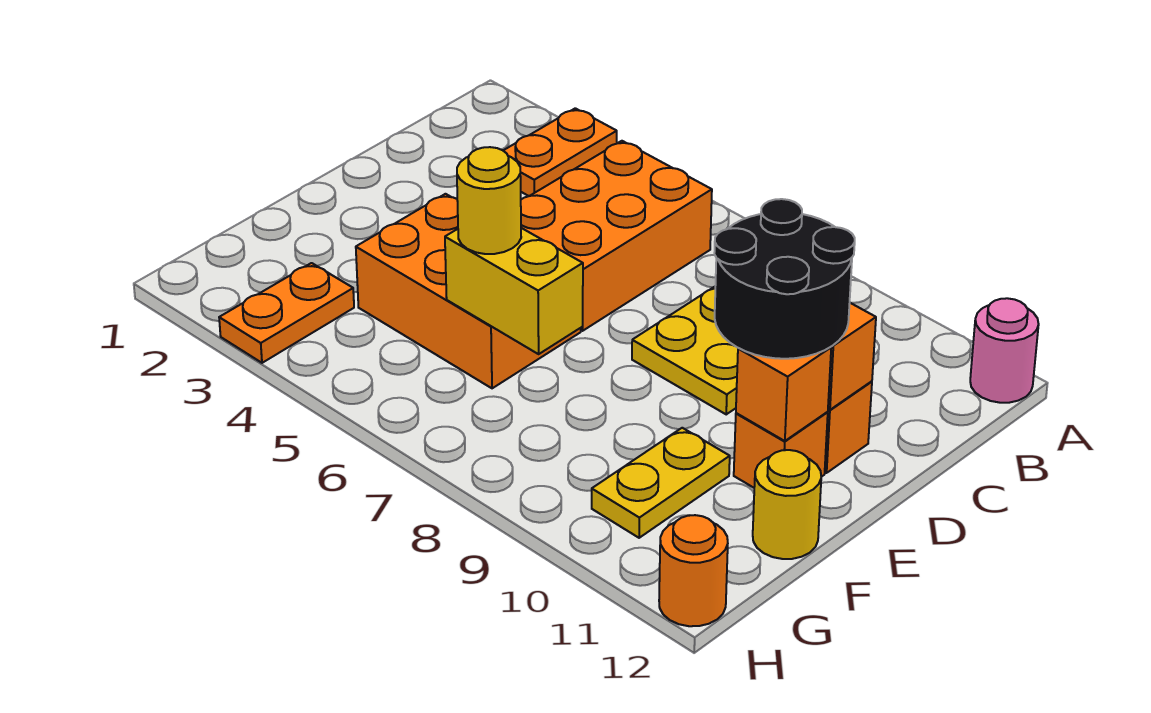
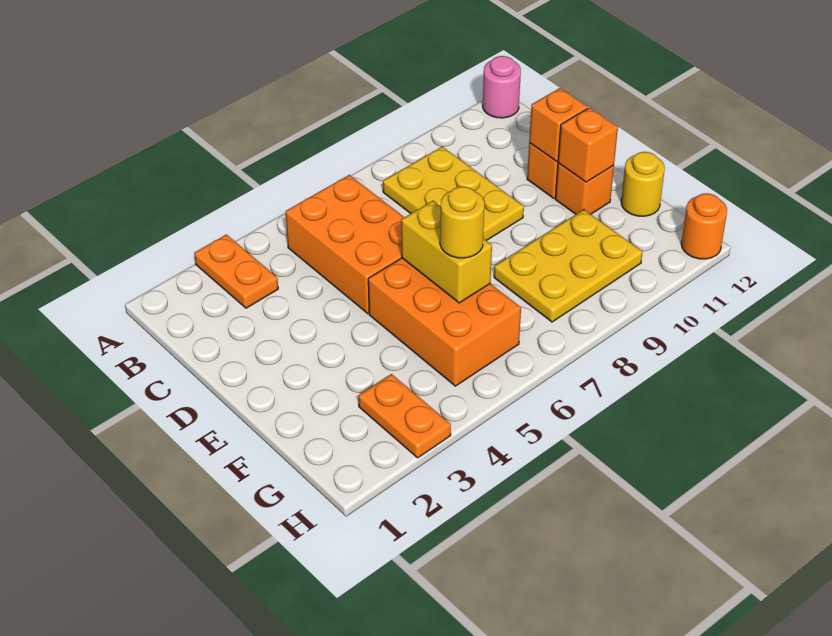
black round brick D10:E11 level 3 -> none
orange brick E4:F6 level 1 -> orange brick E5:G6 level 1
yellow brick F6:F7 level 2 -> yellow brick E6:F6 level 2
yellow plate F10:G10 level 1 -> yellow plate F8:G10 level 1

